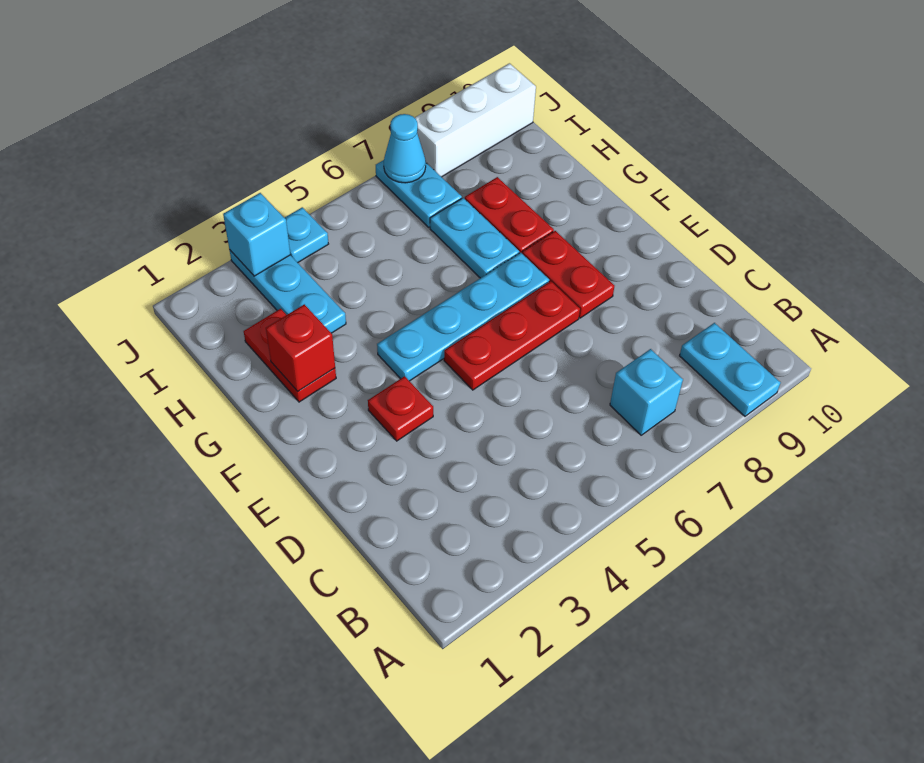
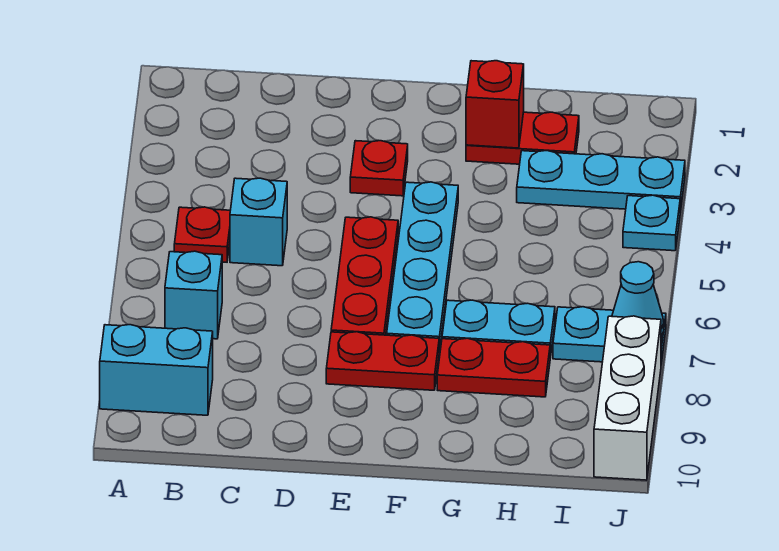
cyan plate A9:B9 level 1 -> cyan brick A9:B9 level 1
none -> red plate B5 level 1
cyan brick J3 level 2 -> cyan brick C5 level 1

